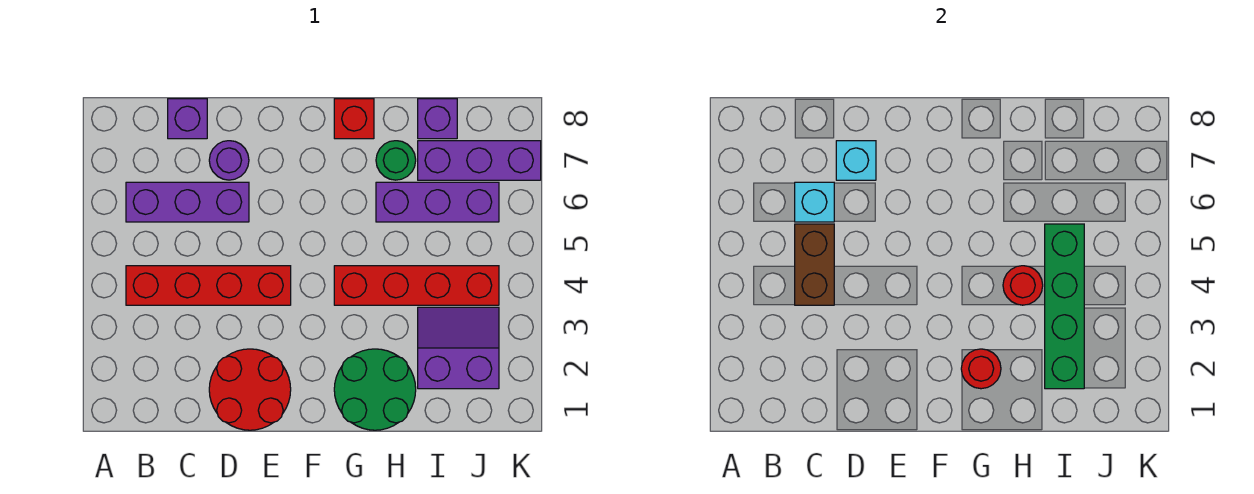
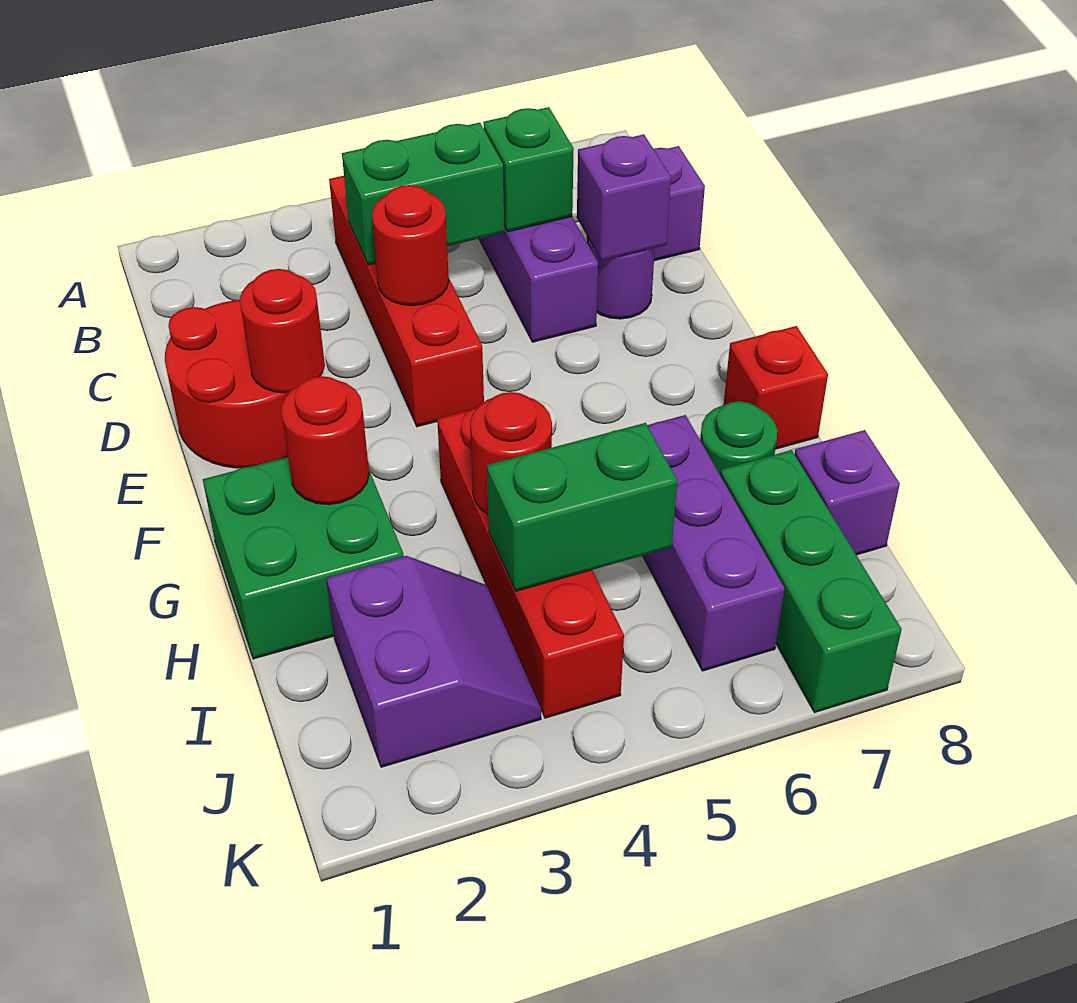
brown brick C4:C5 level 2 -> green brick C4:C5 level 2
cyan brick C6 level 2 -> green brick C6 level 2
none -> red round brick D4 level 2
cyan brick D7 level 2 -> purple brick D7 level 2
none -> red round brick E2 level 2
green round brick G1:H2 level 1 -> green brick G1:H2 level 1
green brick I2:I5 level 2 -> green brick I4:I5 level 2
purple brick I7:K7 level 1 -> green brick I7:K7 level 1

